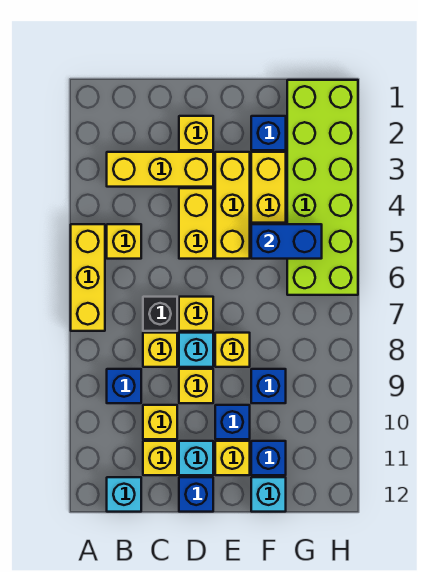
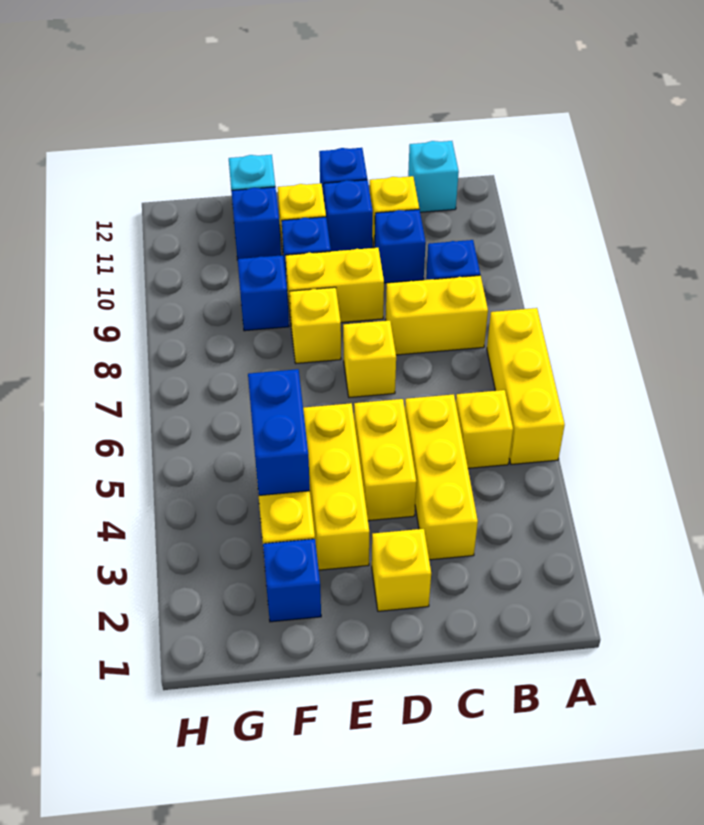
yellow brick B3:D3 level 1 -> yellow brick C3:C5 level 1
black brick C7 level 1 -> none
yellow brick C8 level 1 -> yellow brick B8:C8 level 1
yellow brick C10 level 1 -> blue brick C10 level 1
cyan brick D8 level 1 -> none
yellow brick D9 level 1 -> yellow brick D9:E9 level 1
cyan brick D11 level 1 -> blue brick D11 level 1
blue brick F5:G5 level 2 -> blue brick F4:F5 level 2
lime brick G1:H6 level 1 -> none

